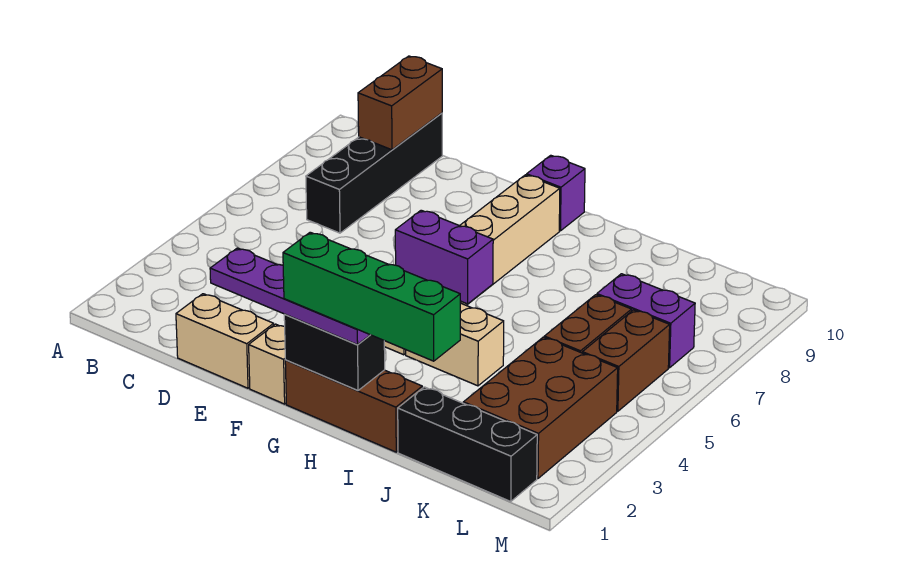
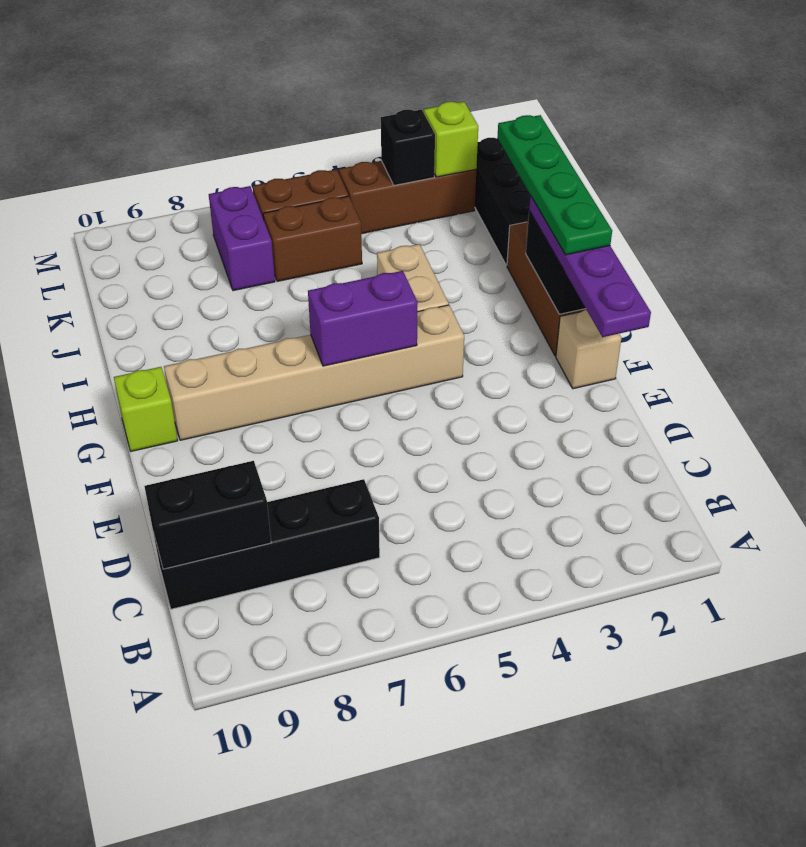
brown brick C9:C10 level 2 -> black brick C9:C10 level 2
tan brick D1:E1 level 1 -> none
green brick G1:J1 level 4 -> green plate G1:J1 level 4
purple brick G5:H5 level 2 -> purple brick G5:G6 level 2
purple brick G10 level 1 -> lime brick G10 level 1
brown brick K2:L4 level 1 -> brown brick L2:L4 level 1
none -> lime brick L2 level 2
none -> black brick L3 level 2

